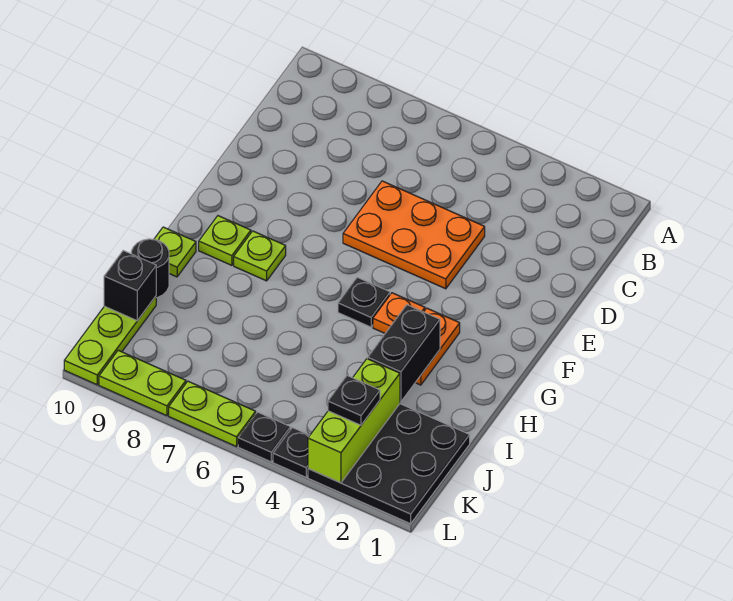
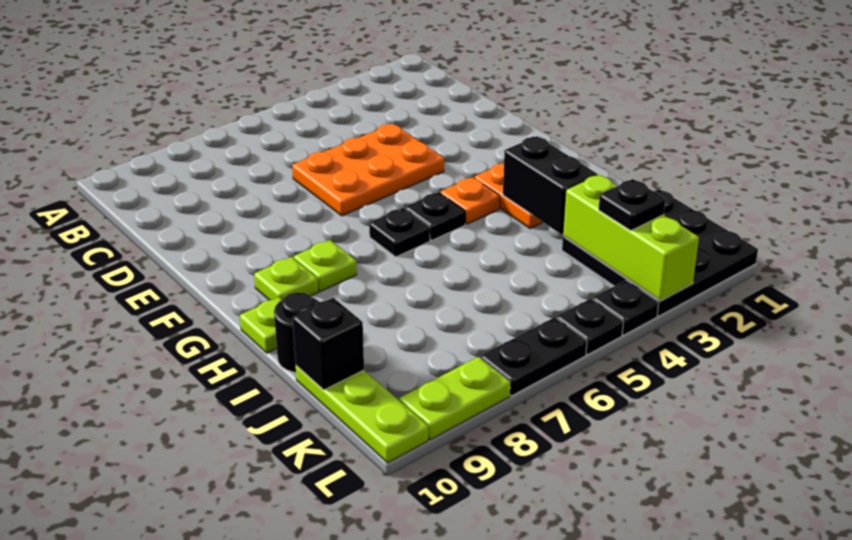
none -> black plate G6 level 1
lime plate L6:L7 level 1 -> black plate L6:L7 level 1

